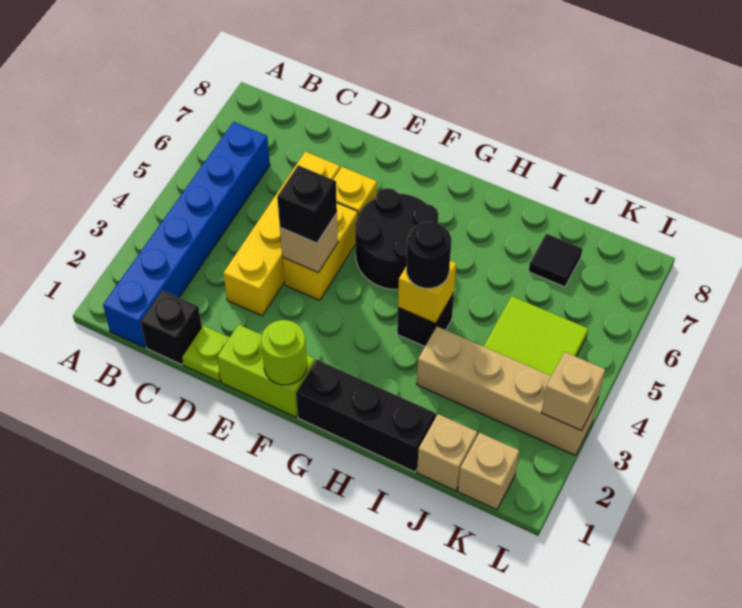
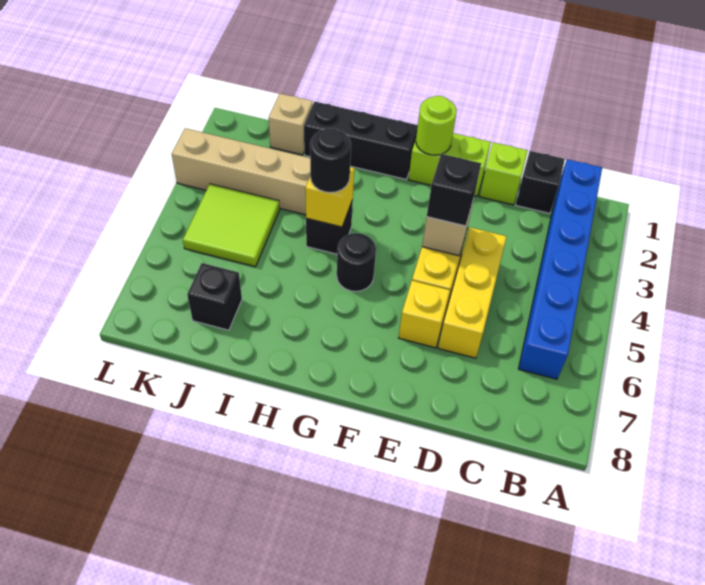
lime plate D1 level 1 -> lime brick D1 level 1
yellow brick D3:D6 level 1 -> yellow brick D4:D6 level 1
black round brick F5:G6 level 1 -> black round brick G5 level 1
black tile J7 level 1 -> black brick J7 level 1
tan brick K1 level 1 -> none
tan brick L3 level 2 -> none

